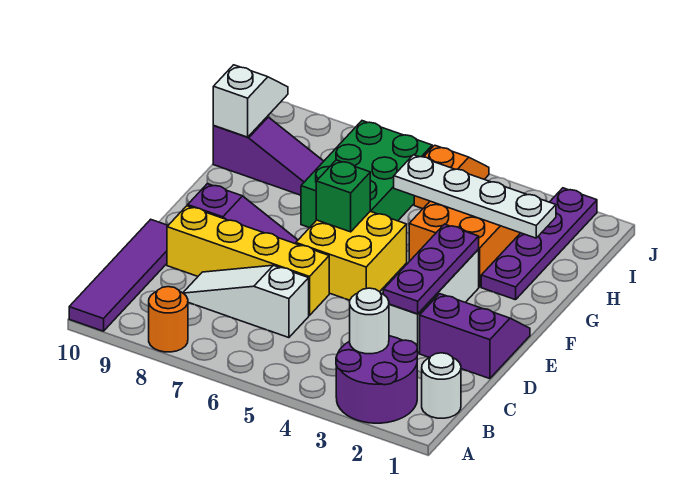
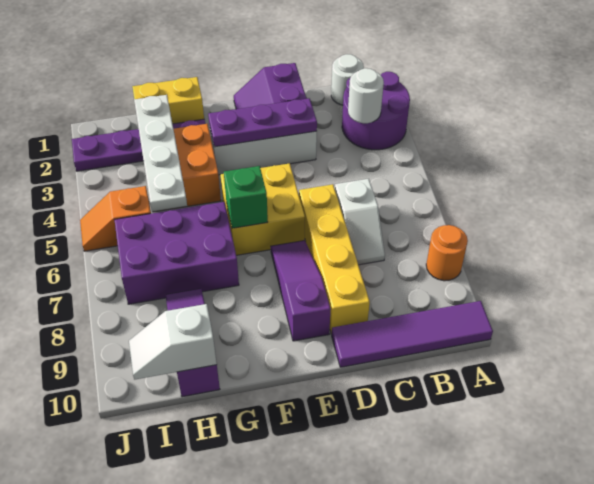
white slope C6:C8 level 1 top 6 -> white slope C6:C7 level 1 top 6
none -> yellow brick G1:H1 level 1
green brick G6:I7 level 1 -> purple brick G6:I7 level 1

